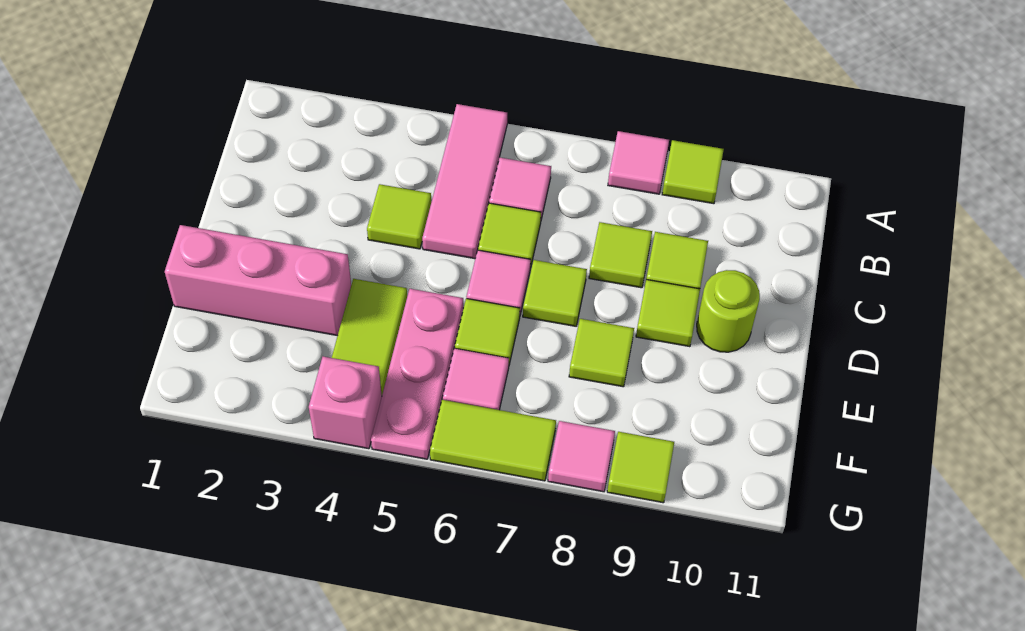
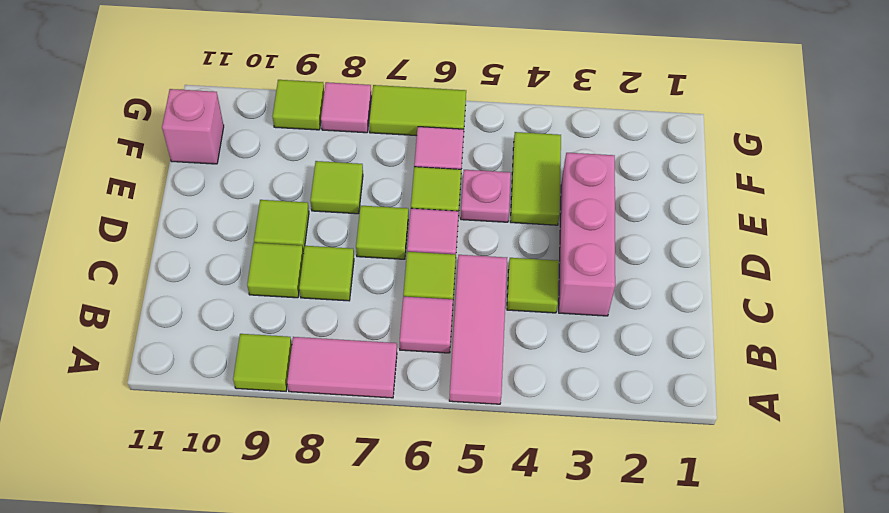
pink tile A8 level 1 -> pink tile A7:A8 level 1
lime round brick D10 level 1 -> none
pink brick E1:E3 level 1 -> pink brick C3:E3 level 1
pink plate E5:G5 level 1 -> pink plate E5 level 1
pink brick G4 level 1 -> pink brick F11 level 1

